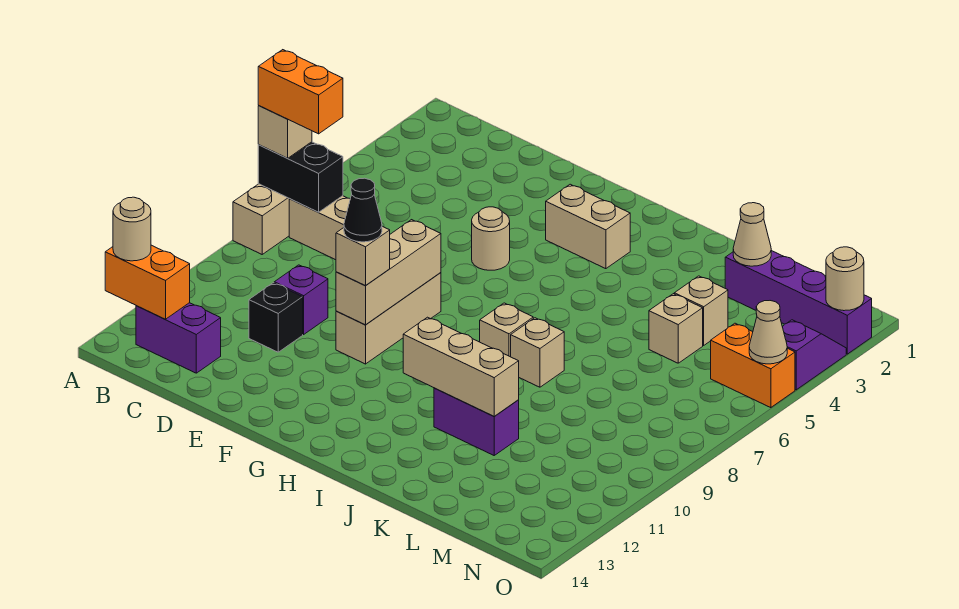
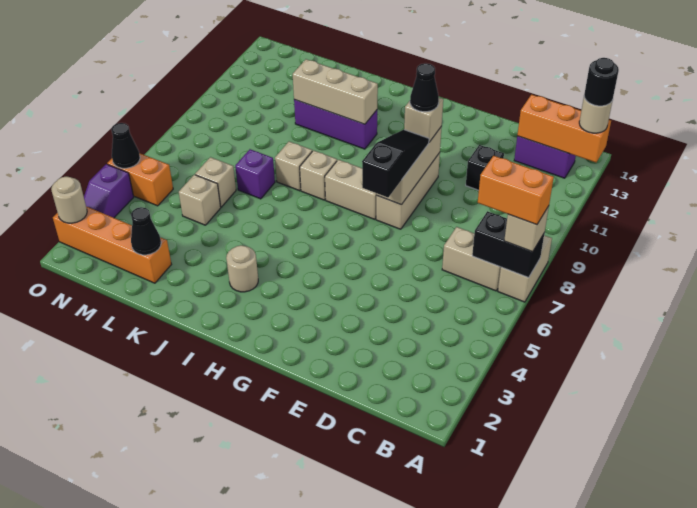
orange brick A13:B13 level 2 -> orange brick A13:C13 level 2
none -> black round brick A13 level 4
purple brick D10 level 1 -> purple brick K7 level 1
tan round brick F5 level 1 -> tan round brick I3 level 1
none -> black slope F7:F9 level 3 top 7
tan brick G3:H3 level 1 -> tan brick G8:H8 level 1
purple brick J11:K11 level 1 -> purple brick I11:K11 level 1
purple brick L2:O2 level 1 -> orange brick L2:O2 level 1
tan cone L2 level 2 -> black cone L2 level 2
tan brick L4 level 1 -> tan brick L6 level 1
tan cone O5 level 2 -> black cone O5 level 2

